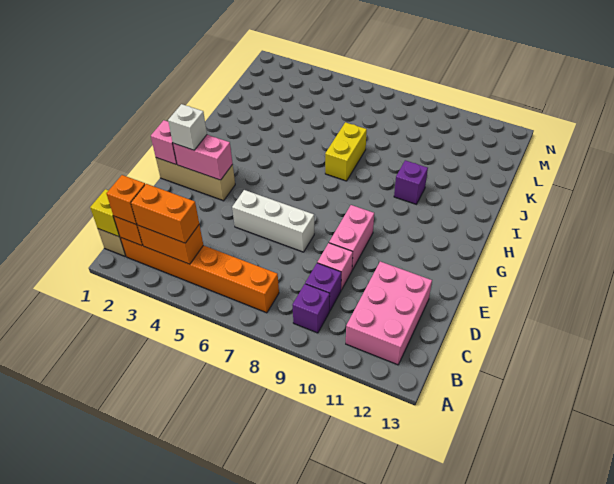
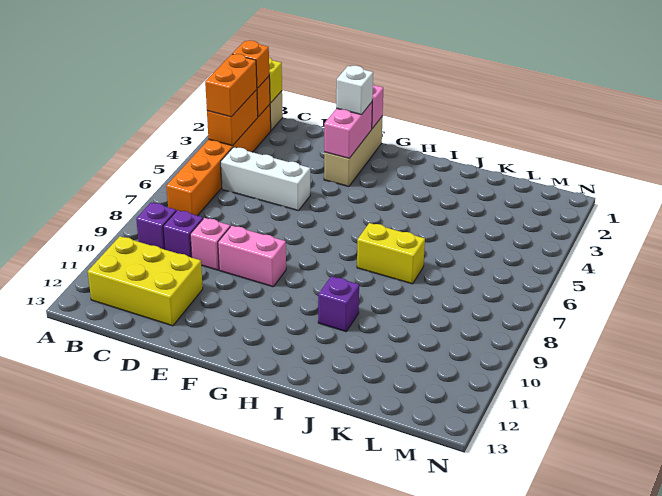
pink brick B11:D12 level 1 -> yellow brick B11:D12 level 1
white brick E5:E7 level 1 -> white brick C5:E5 level 1

